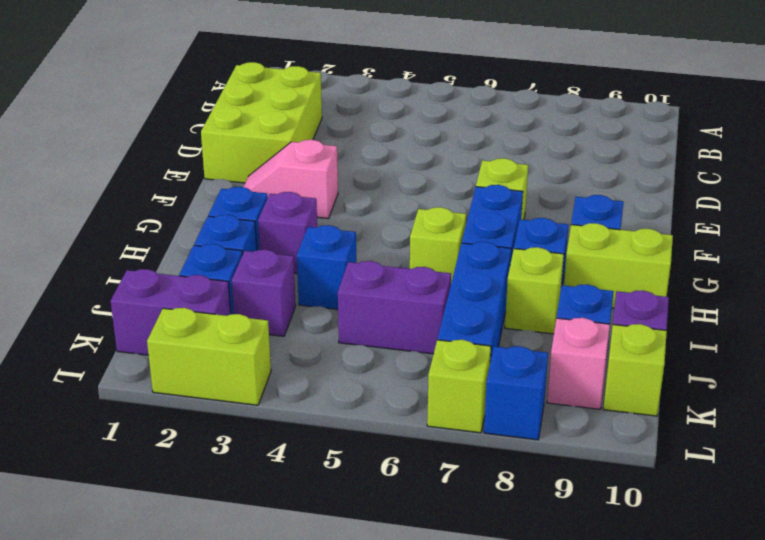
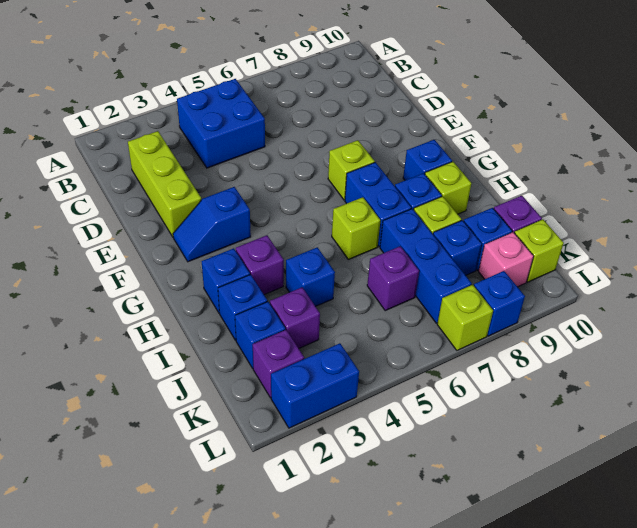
none -> blue brick B4:C5 level 1
lime brick C1:E2 level 1 -> lime brick C2:E2 level 1
pink slope F2:F3 level 1 top 3 -> blue slope F2:F3 level 1 top 3
lime brick H9:H10 level 1 -> lime brick H9 level 1
purple brick J5:J6 level 1 -> purple brick J6 level 1
none -> blue brick J8 level 1
purple brick K1:K2 level 1 -> purple brick K2 level 1
lime brick L2:L3 level 1 -> blue brick L2:L3 level 1

